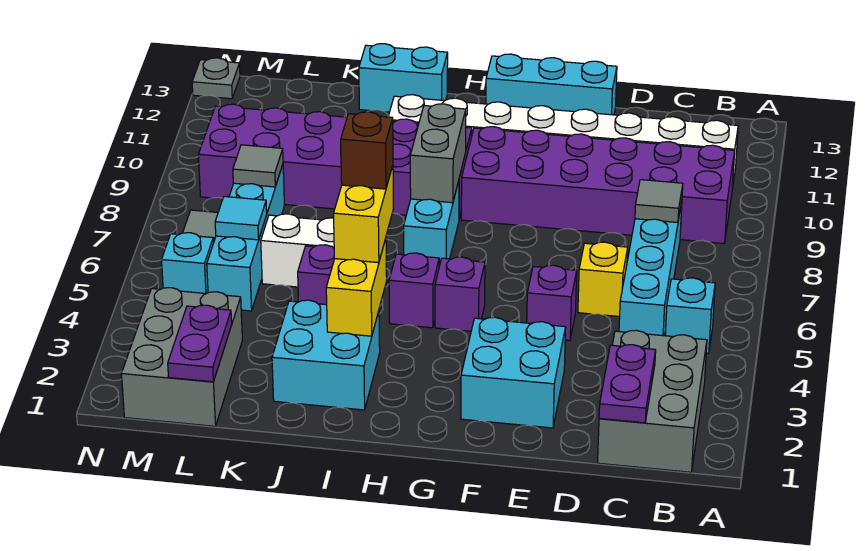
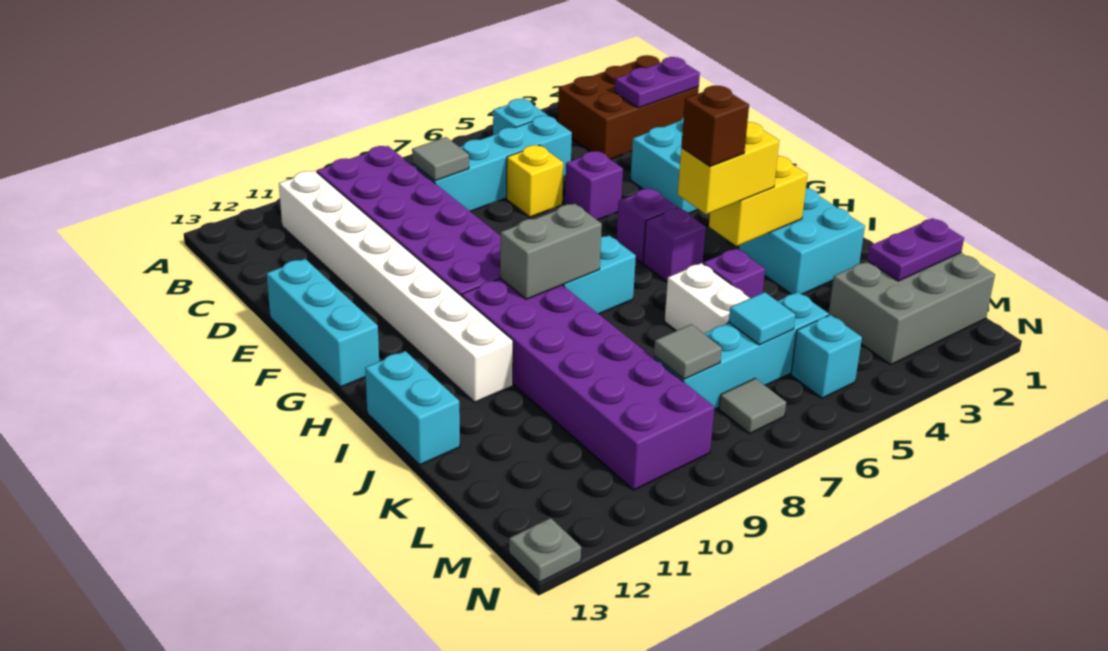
grey brick B1:C3 level 1 -> brown brick B1:C3 level 1

